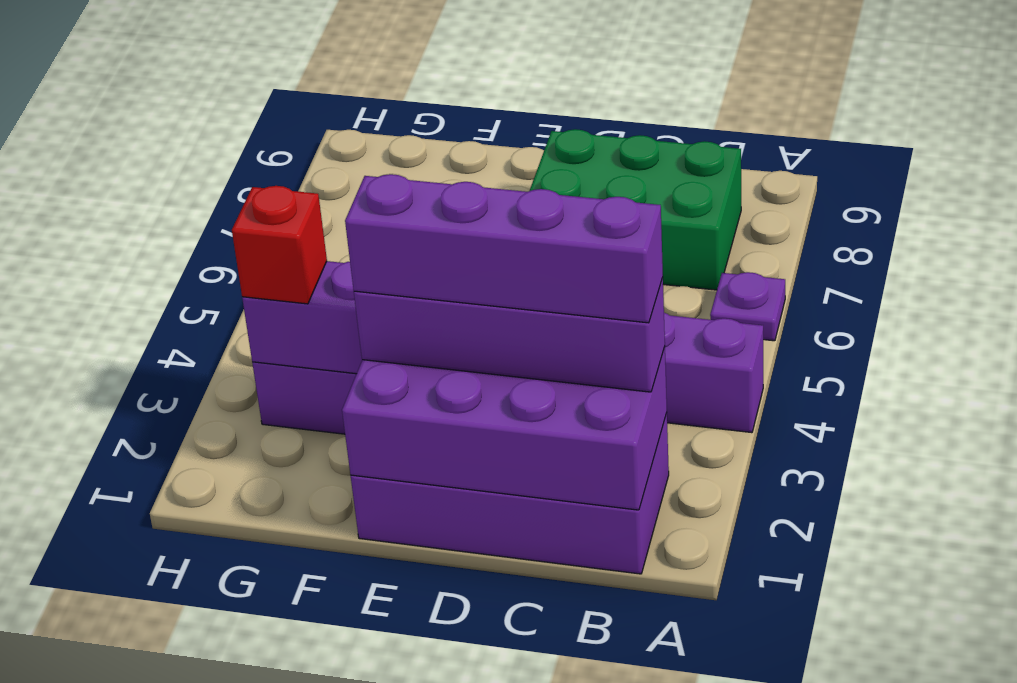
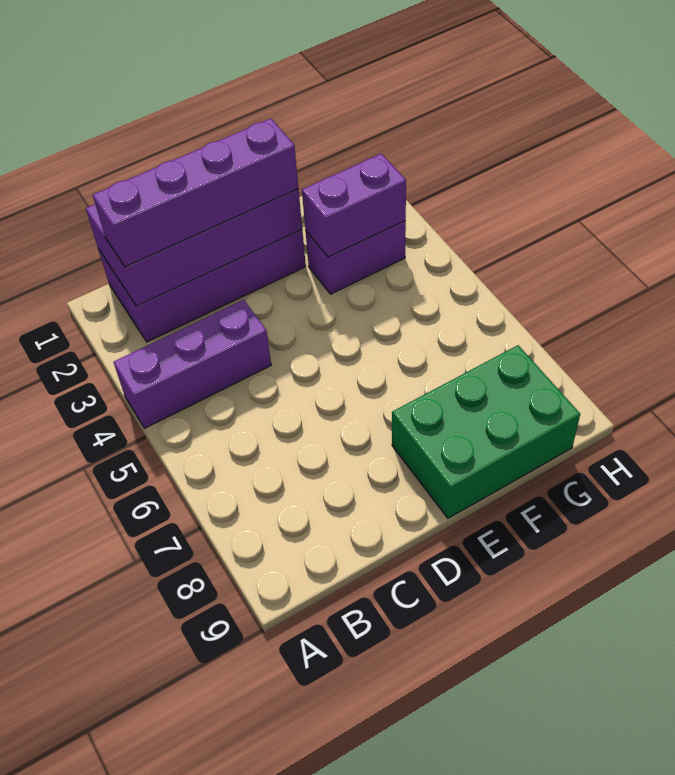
purple plate A6 level 1 -> none
purple brick B2:E2 level 4 -> none
green brick B7:D8 level 1 -> green brick E8:G9 level 1
red brick G3 level 3 -> none

